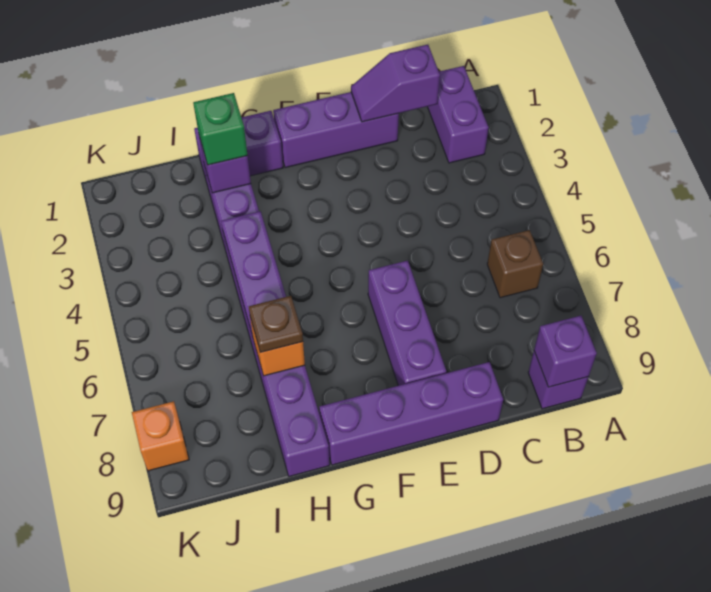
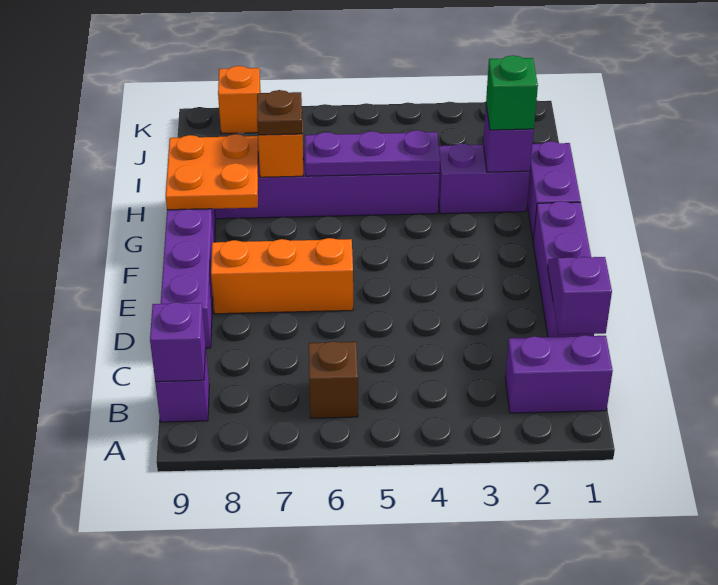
purple brick E6:E8 level 1 -> orange brick E6:E8 level 1
none -> orange plate G8:H9 level 2

